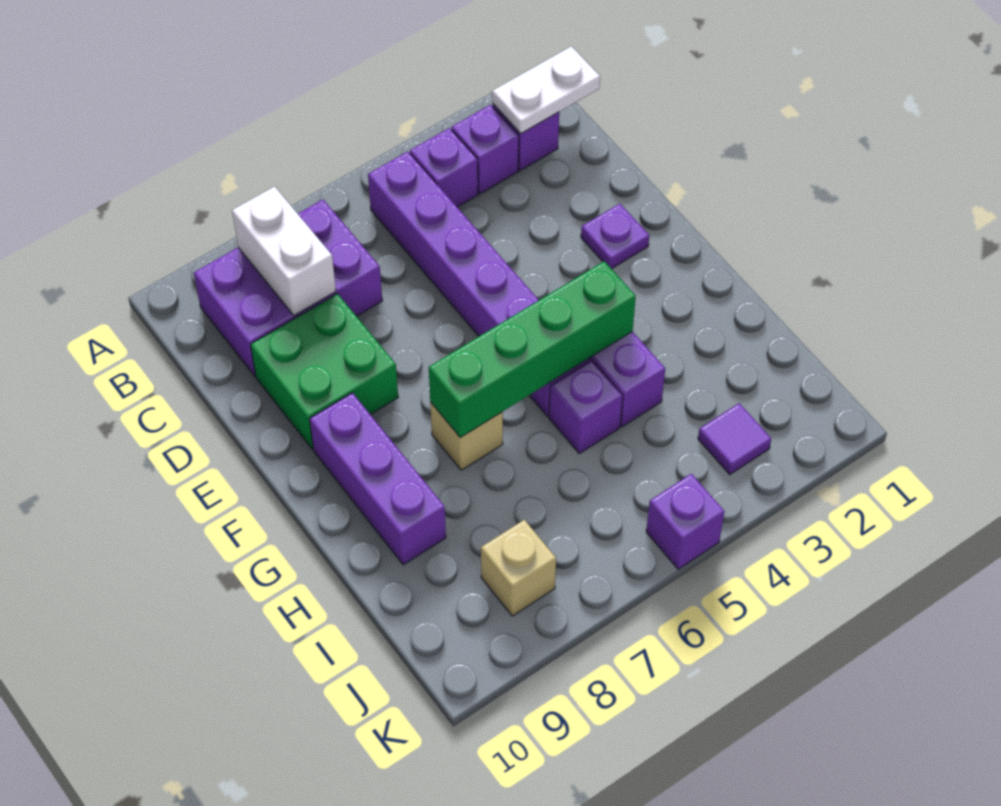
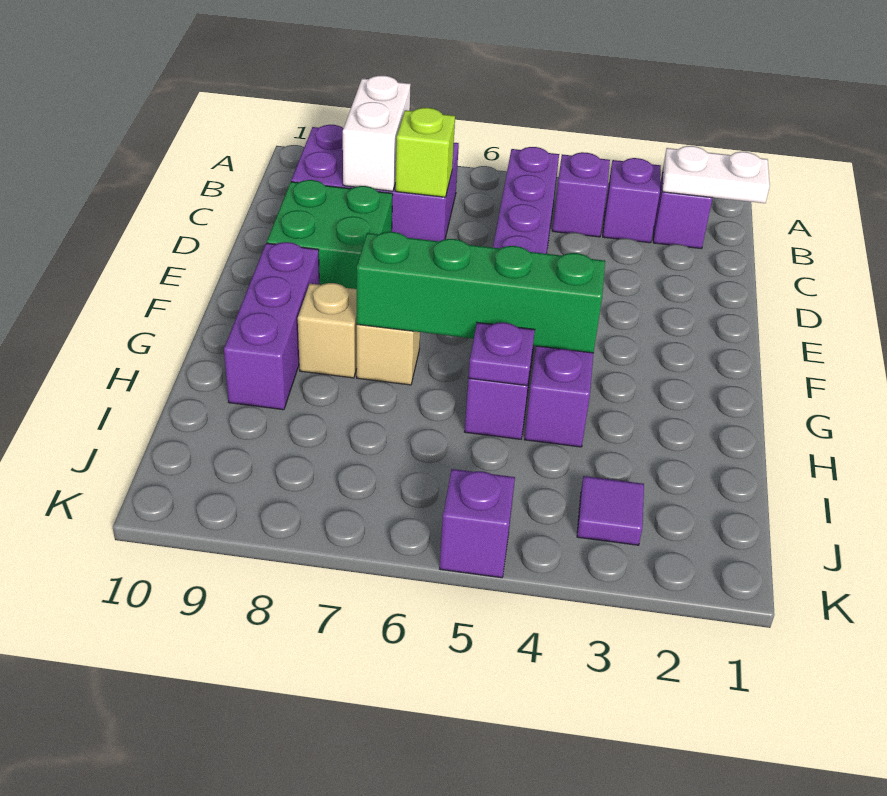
none -> lime brick C7 level 2
purple plate E2 level 1 -> purple plate H5 level 2
tan brick J8 level 1 -> tan brick G8 level 1

